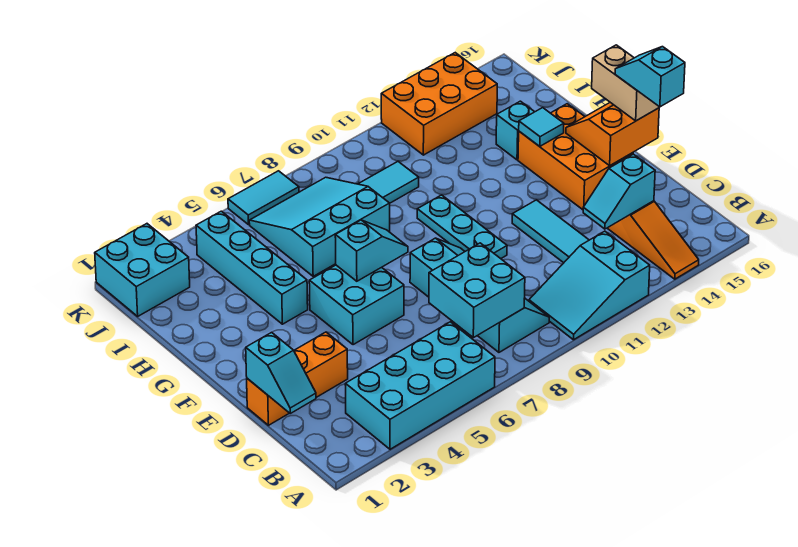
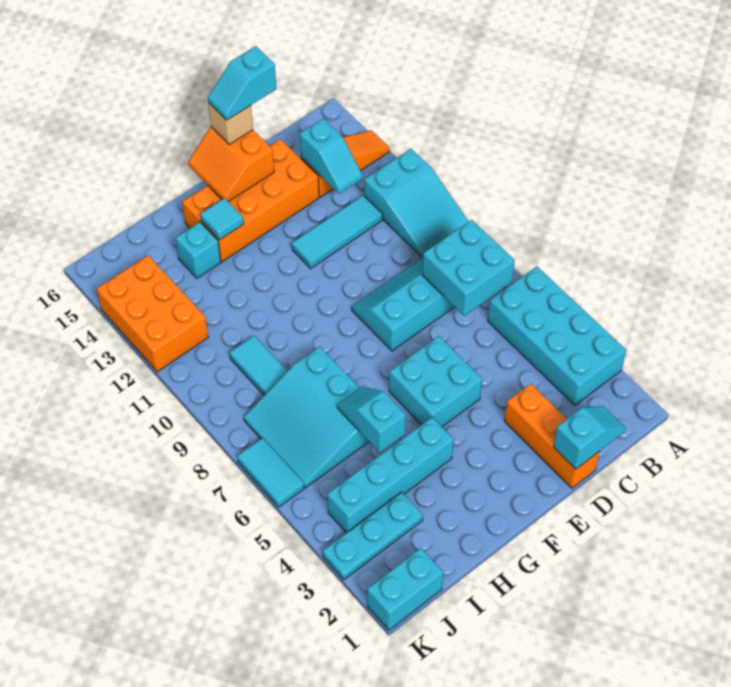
cyan plate E10:G10 level 1 -> cyan plate I3:K3 level 1
orange brick E14:G15 level 1 -> orange brick D14:G15 level 1
tan brick E16:F16 level 3 -> tan brick E16 level 3
cyan slope F6:F7 level 2 top 6 -> cyan slope H5:H6 level 2 top 5
cyan brick J1:K2 level 1 -> cyan brick J1:K1 level 1

